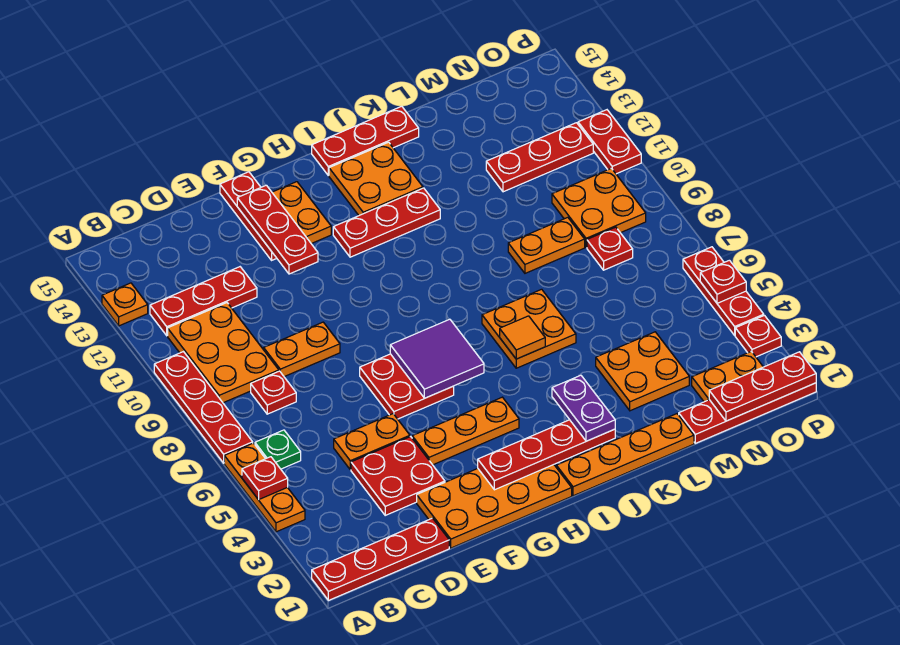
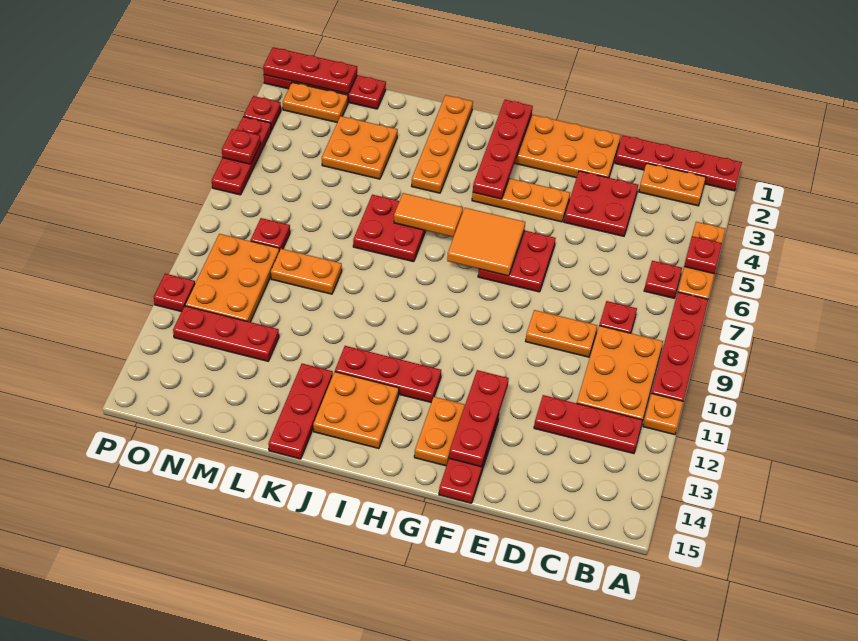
orange plate A13 level 1 -> orange plate A11 level 1
green plate B6 level 1 -> red plate B6 level 1
orange plate D5:E5 level 1 -> orange plate B2:C2 level 1
red plate G2:J2 level 2 -> red plate H1:H4 level 2
purple tile G6:H7 level 2 -> orange tile G6:H7 level 2
orange plate I1:L1 level 1 -> orange plate J1:J4 level 1
red plate I15:K15 level 1 -> red plate K13:K15 level 1
purple plate J2:J3 level 3 -> none
orange plate J6:K7 level 1 -> red plate J6:K7 level 1
orange tile J6 level 2 -> orange tile I6:J6 level 2
orange plate N9:O10 level 1 -> orange plate N9:O11 level 1
red plate P11:P12 level 1 -> red plate P11 level 1

